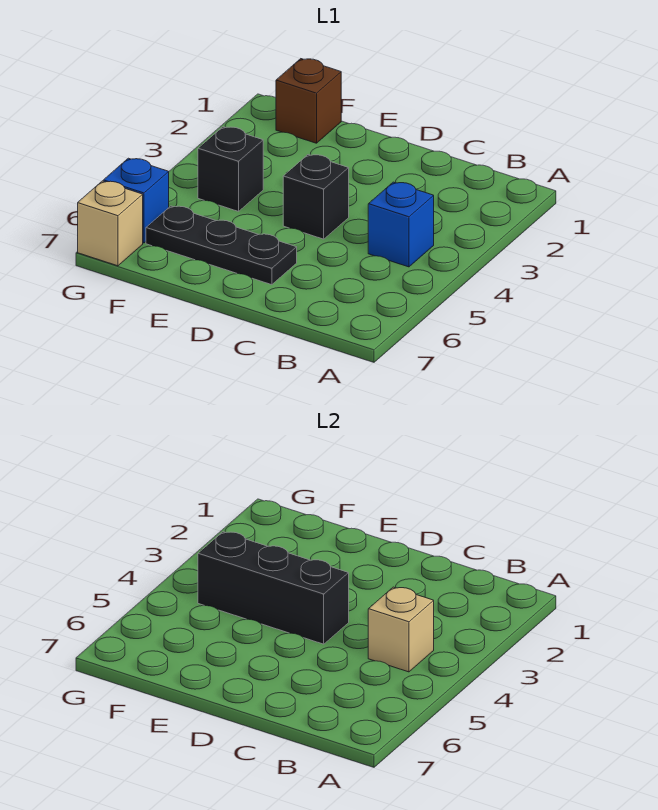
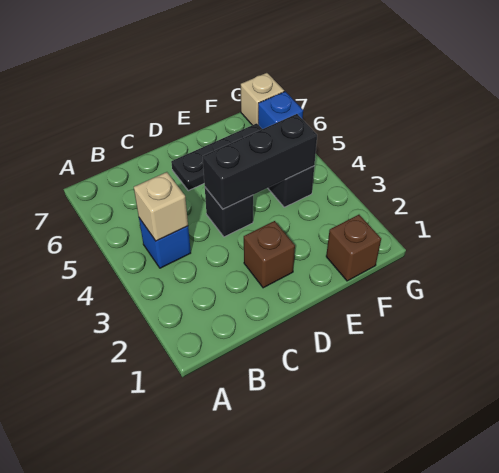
none -> brown brick D2 level 1

